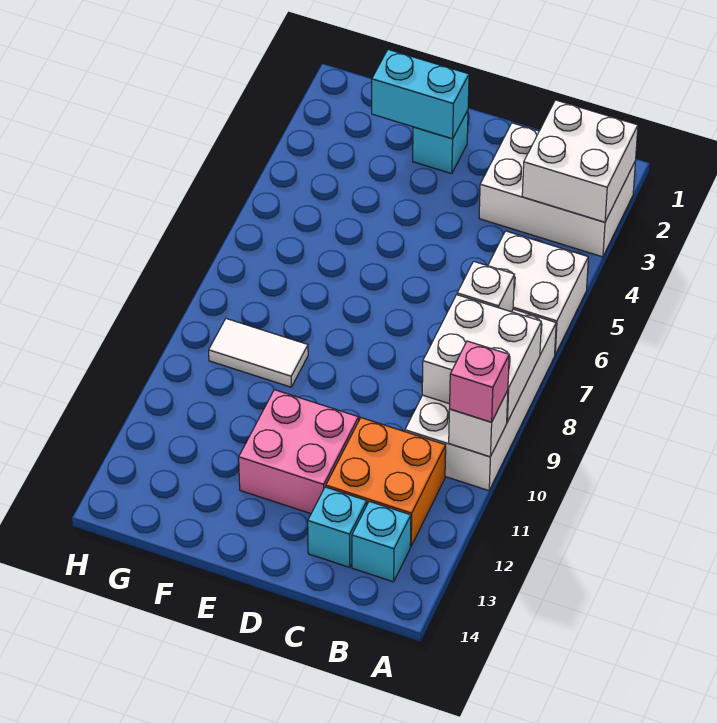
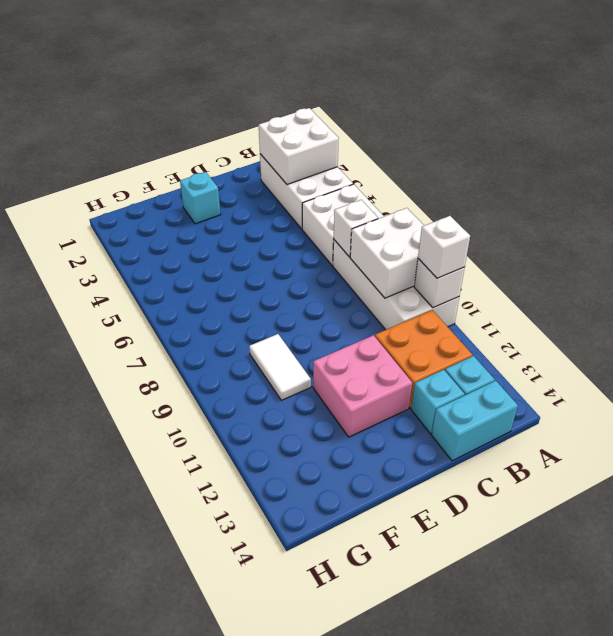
white brick A2:C3 level 1 -> white brick A2:B4 level 1
pink brick A10 level 3 -> white brick A10 level 3
cyan brick E2:F2 level 2 -> cyan brick B14:C14 level 1
white tile F9:G9 level 1 -> white tile F9:F10 level 1

